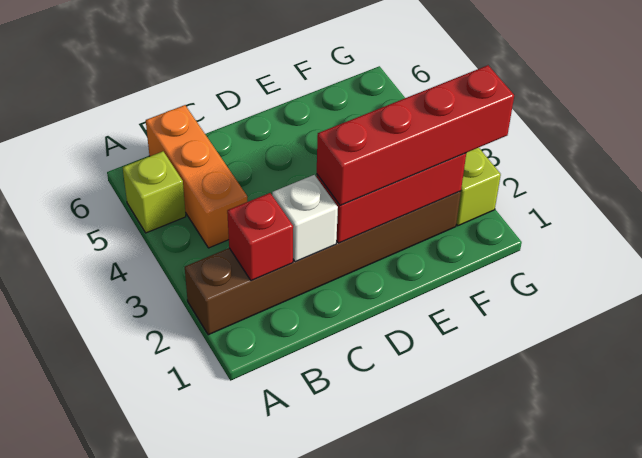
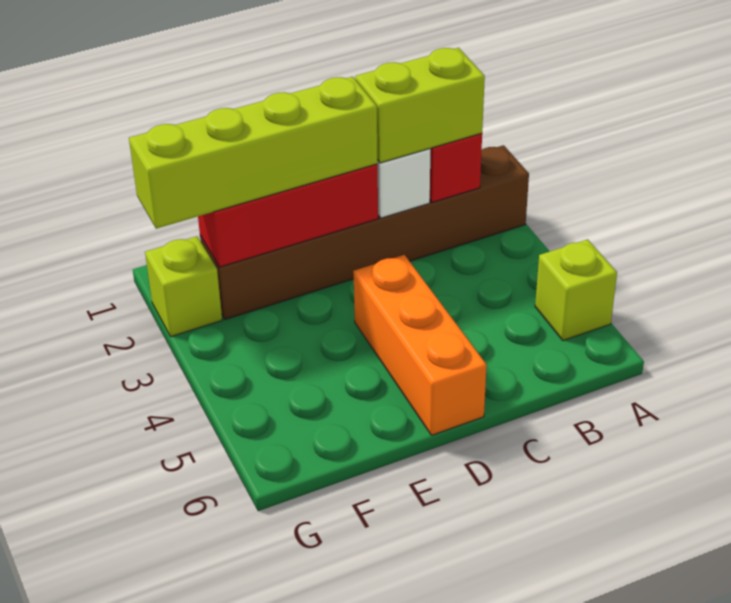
none -> lime brick B2:C2 level 3
orange brick B4:B6 level 1 -> orange brick D4:D6 level 1
red brick D2:G2 level 3 -> lime brick D2:G2 level 3

